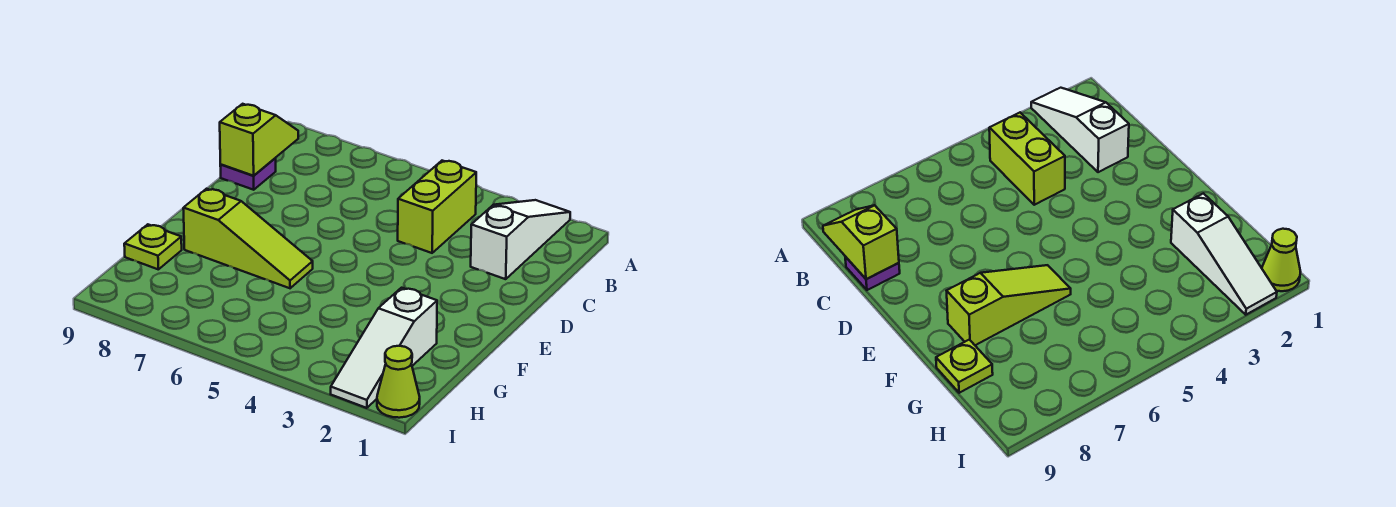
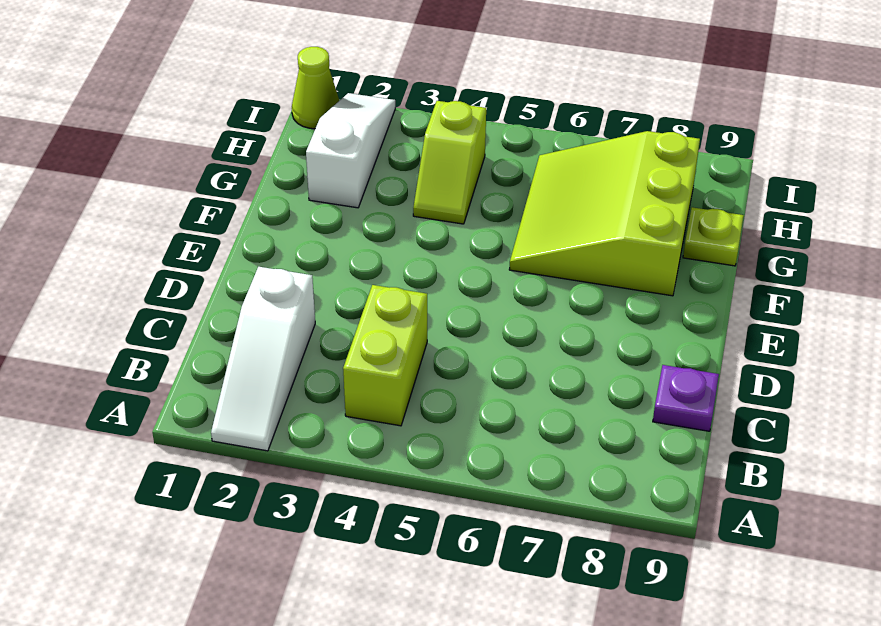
lime slope B9:C9 level 2 top C -> lime slope G4:H4 level 1 top H
lime slope F6:F8 level 1 top 8 -> lime slope F6:H8 level 1 top 8

